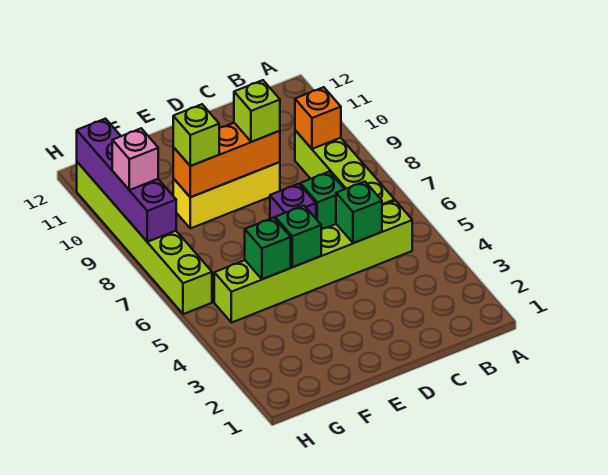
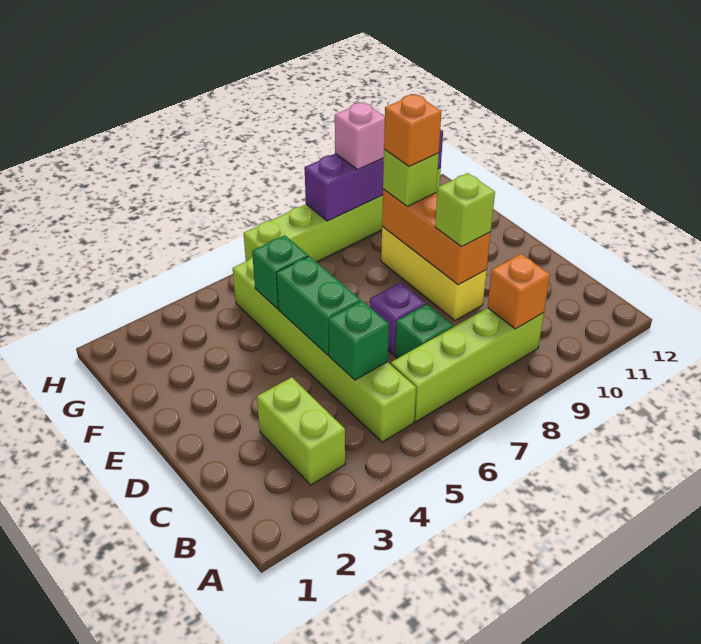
none -> lime brick B3:C3 level 1
green brick E5 level 2 -> green brick D5:E5 level 2
none -> orange brick F9 level 4

